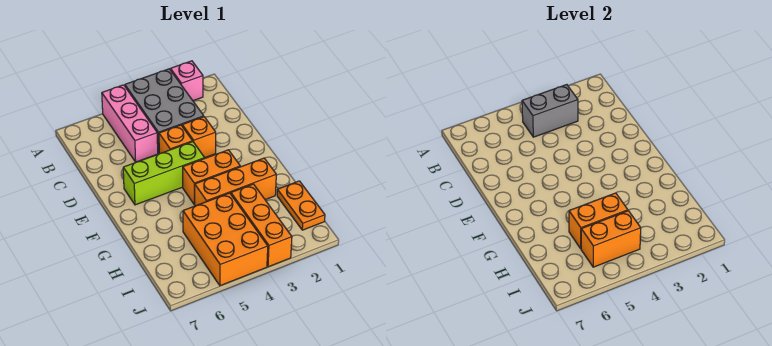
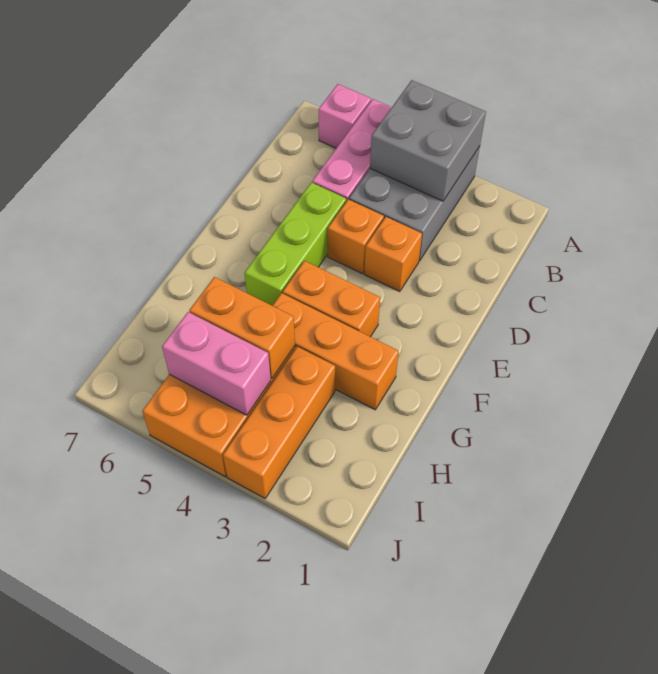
pink brick A2 level 1 -> pink brick A6 level 1
grey brick B3:B4 level 2 -> grey brick A3:B4 level 2
lime brick E4:E6 level 1 -> lime brick D5:F5 level 1
orange plate H1:I1 level 1 -> none
orange brick I4:I5 level 2 -> pink brick I4:I5 level 2

